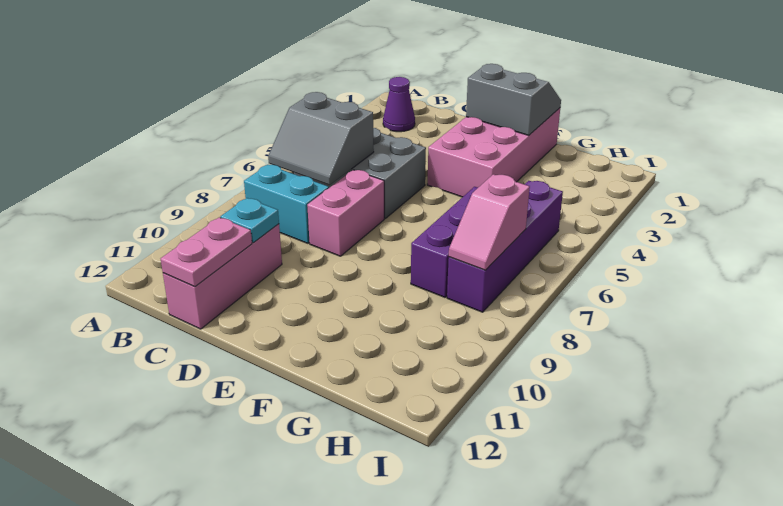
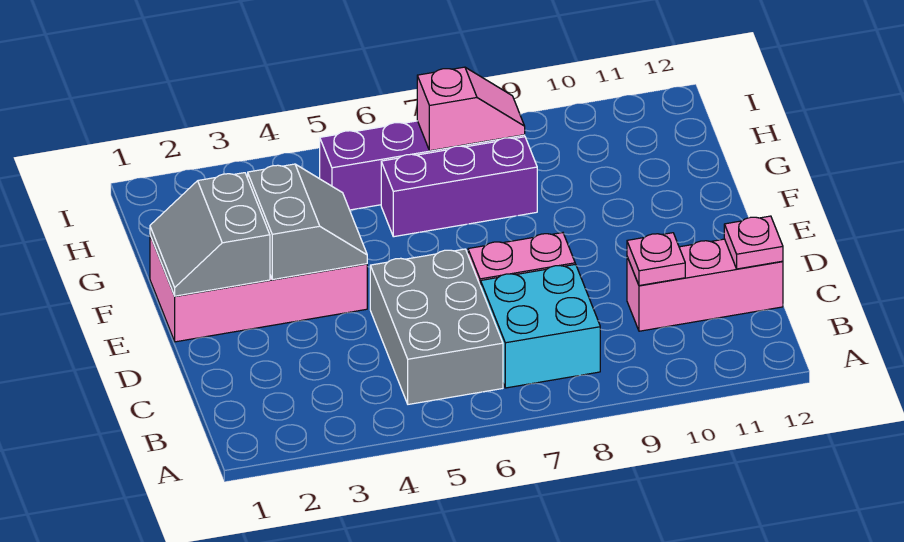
purple cone B2 level 1 -> none
grey slope B6:C7 level 2 top 6 -> grey slope E3:F4 level 2 top 3
cyan brick B8:C8 level 1 -> cyan brick B7:C8 level 1
cyan plate C10 level 2 -> pink plate C10 level 2
pink plate C11:C12 level 2 -> pink plate C12 level 2

